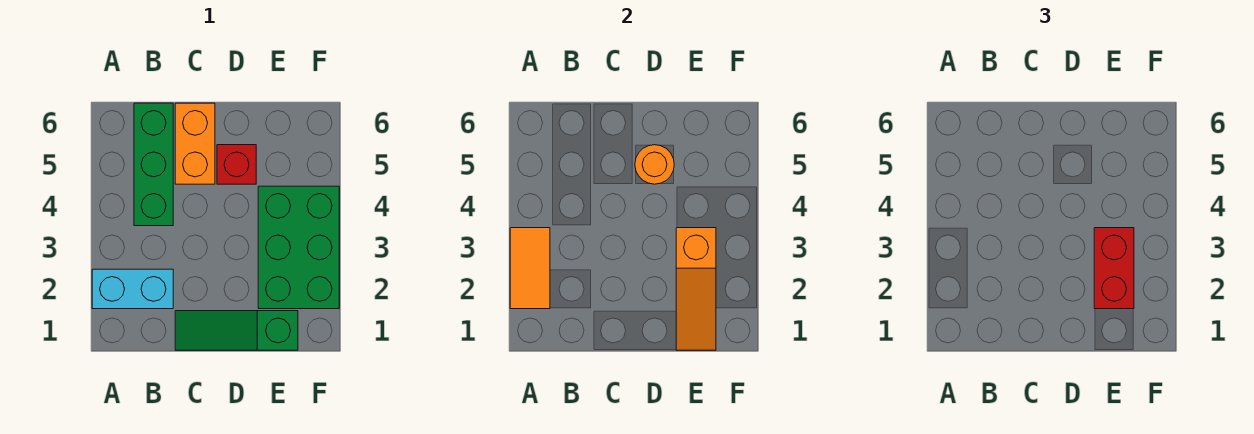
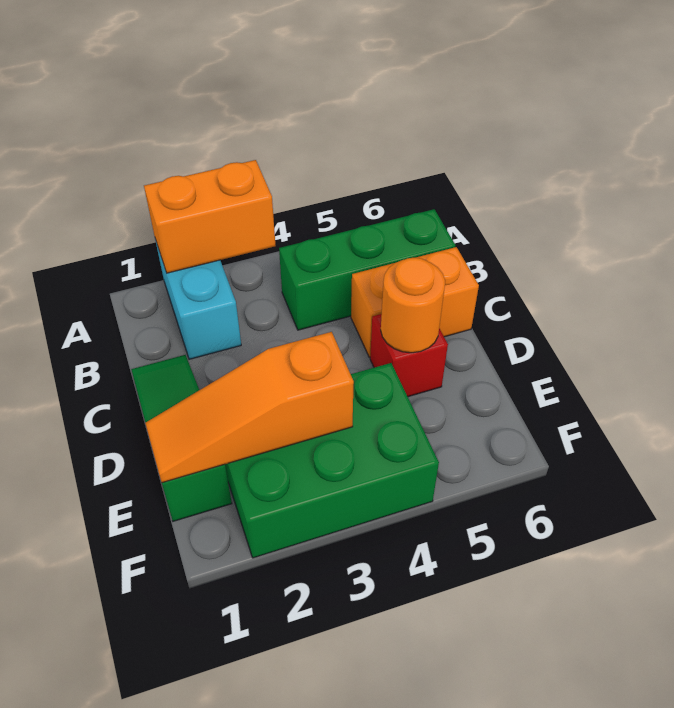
orange tile A2:A3 level 2 -> orange brick A2:A3 level 2
red brick E2:E3 level 3 -> none

